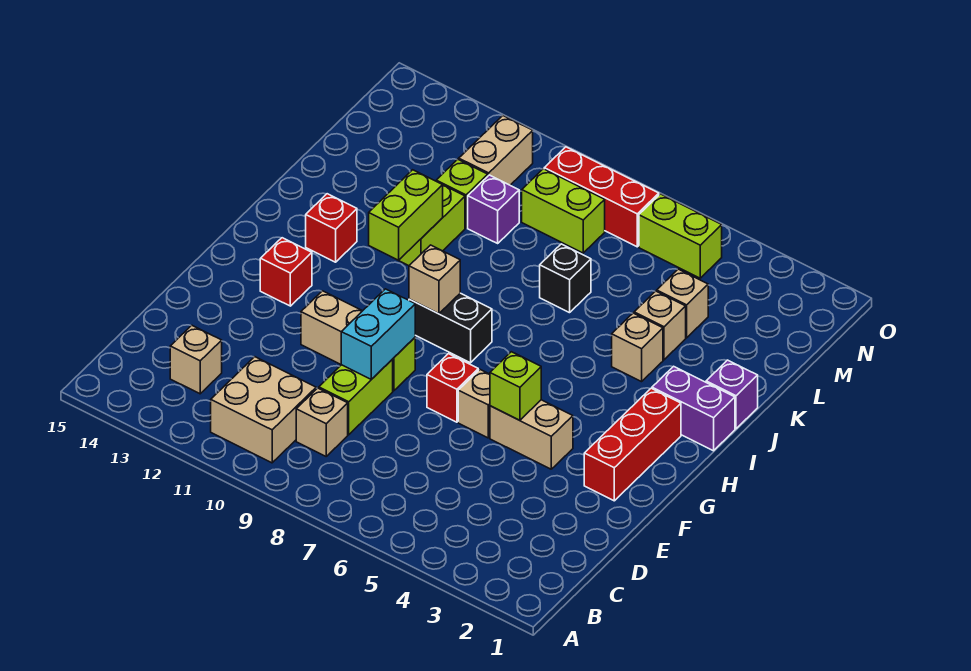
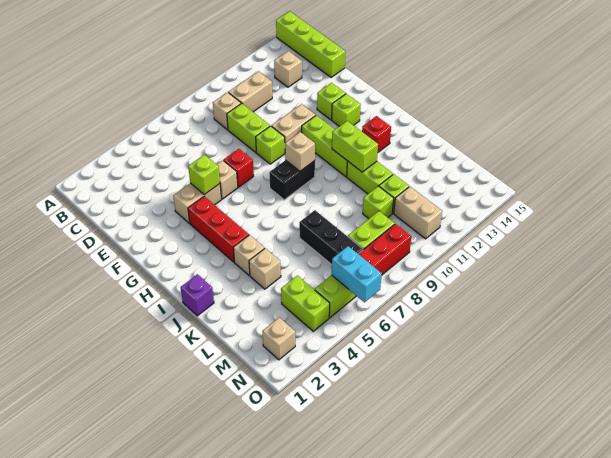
none -> lime brick A15:D15 level 1
tan brick B10:C11 level 1 -> tan brick C10:C11 level 1
cyan brick E9:F9 level 2 -> cyan brick N6:O6 level 2
red brick F2:H2 level 1 -> red brick G4:I4 level 1
none -> lime brick F13 level 1
none -> lime brick G11:I11 level 1
red brick G13 level 1 -> lime brick G13 level 1
purple brick I1:I2 level 1 -> none
black brick K7 level 1 -> black brick K7:M7 level 1
tan brick L4 level 1 -> tan brick N2 level 1
purple brick L10 level 1 -> lime brick L10 level 1
none -> lime brick M4:N4 level 1

